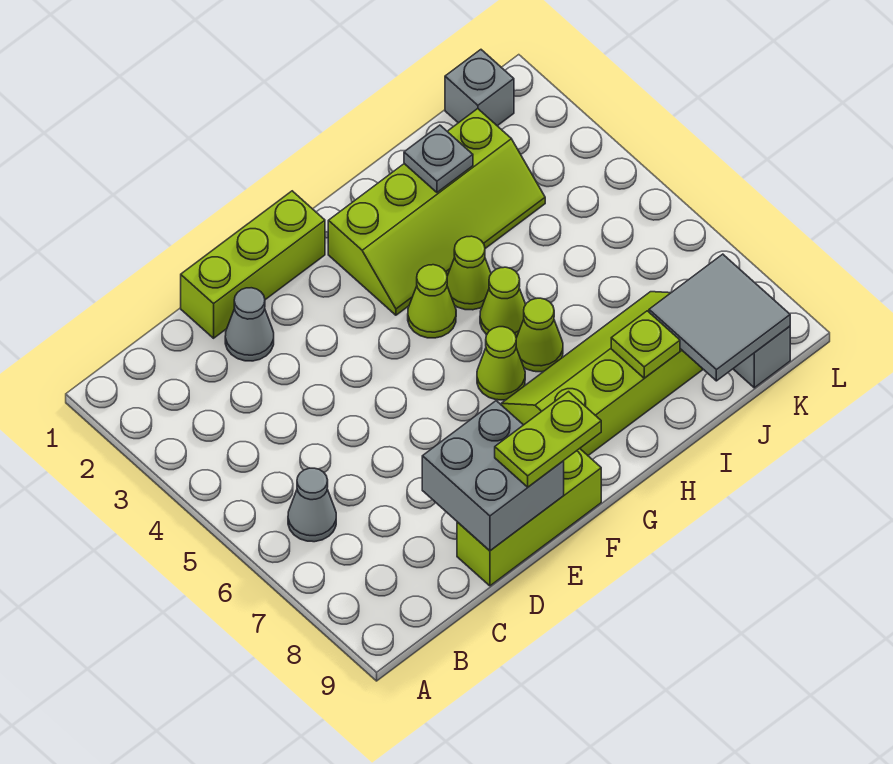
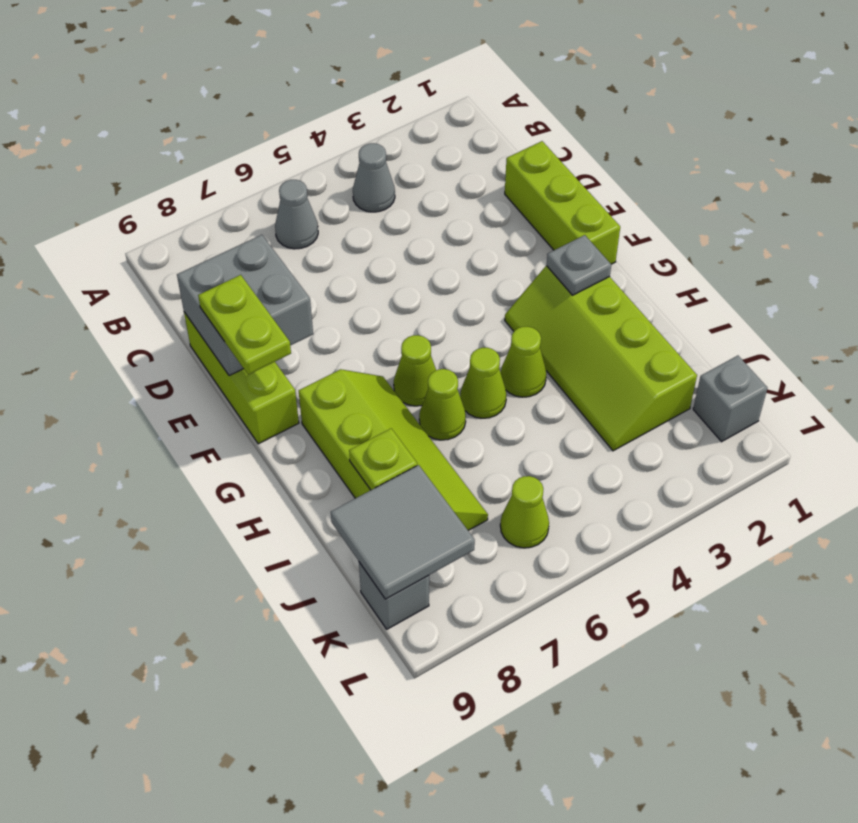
grey cone D2 level 1 -> grey cone B4 level 1
lime cone G4 level 1 -> lime cone K6 level 1
grey plate I2 level 2 -> grey plate G2 level 2

